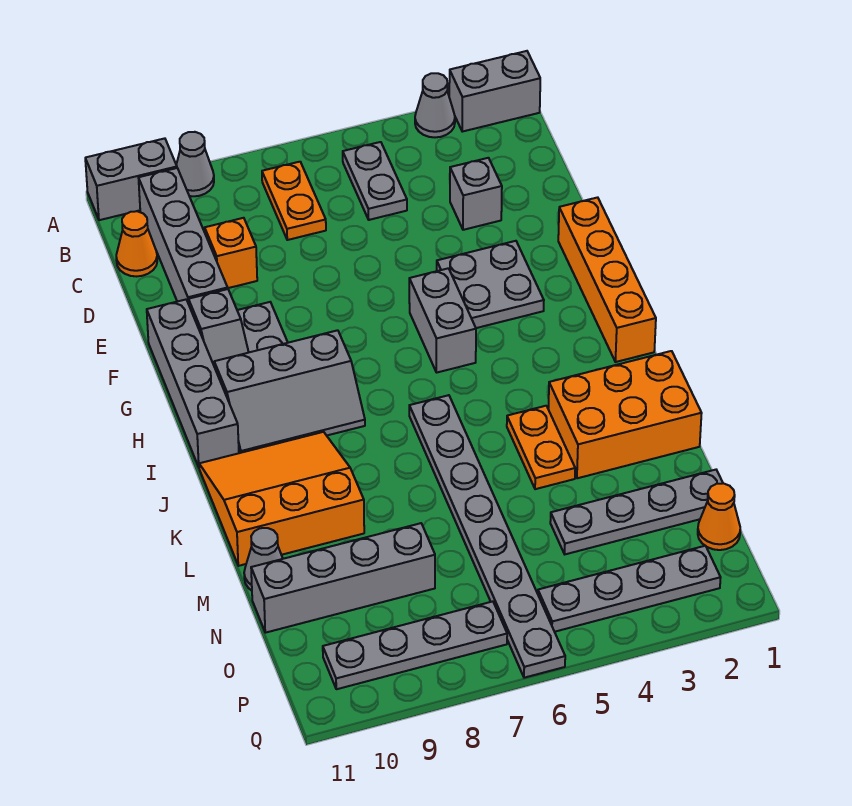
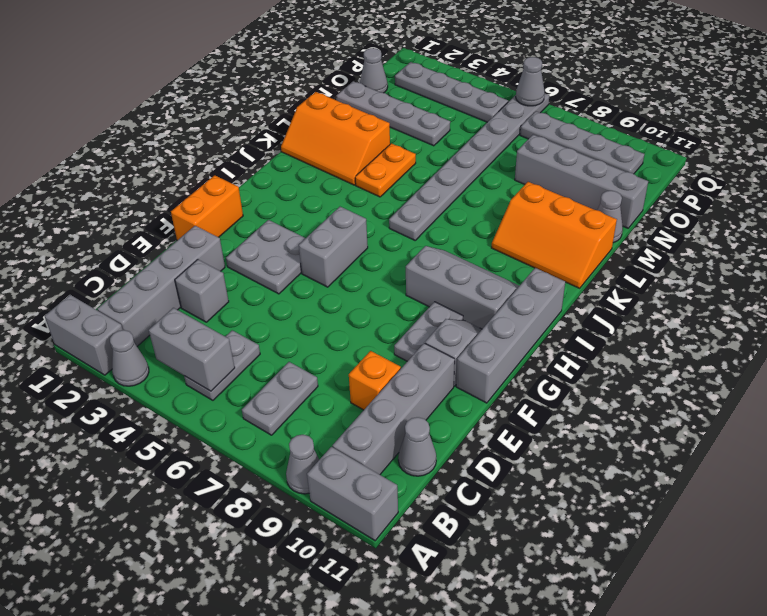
none -> grey brick B2:E2 level 1
none -> grey brick B4:B5 level 2
orange plate B7:C7 level 1 -> grey plate B7:C7 level 1
orange cone C11 level 1 -> grey cone C11 level 1
orange brick F1:I1 level 1 -> orange brick F1:G1 level 1
orange slope J9:L11 level 1 top L -> orange slope K9:L11 level 1 top L
orange brick K1:L3 level 1 -> orange slope K1:L3 level 1 top L
orange cone O1 level 1 -> grey cone O1 level 1
none -> grey cone Q6 level 2

